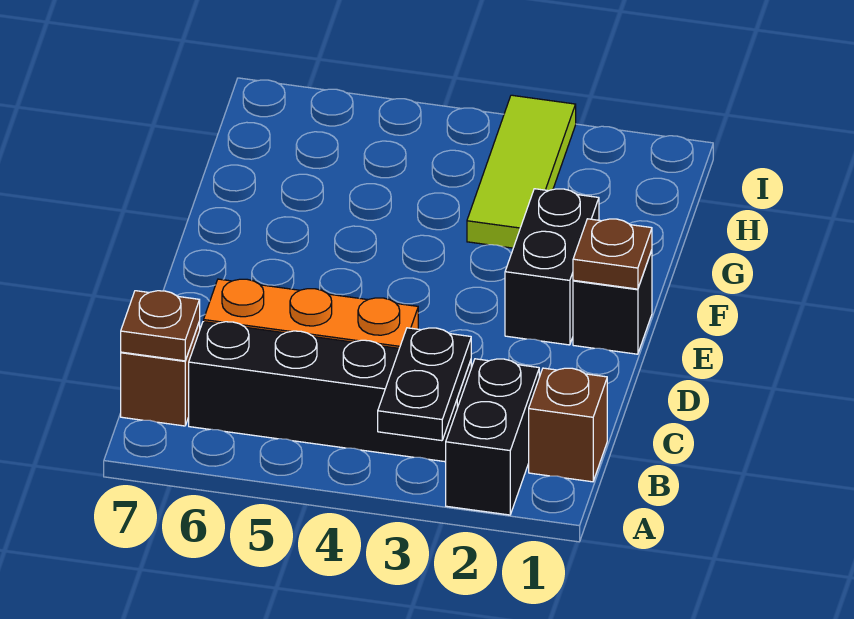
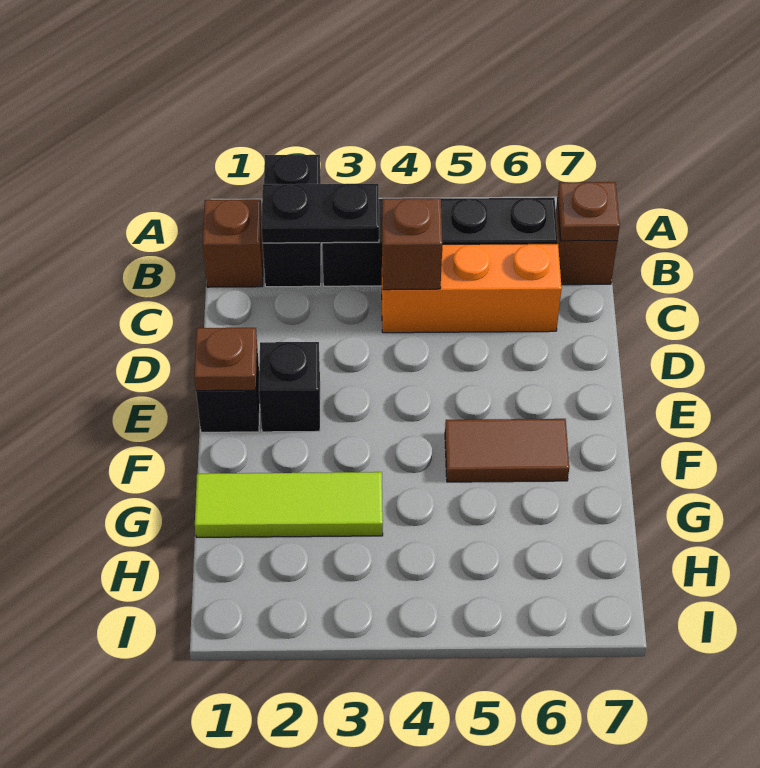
black plate A3:B3 level 2 -> black plate B2:B3 level 2
none -> brown brick C4 level 2
black brick E2:F2 level 1 -> black brick E2 level 1
none -> brown tile F5:F6 level 1
lime tile G3:I3 level 1 -> lime tile G1:G3 level 1

